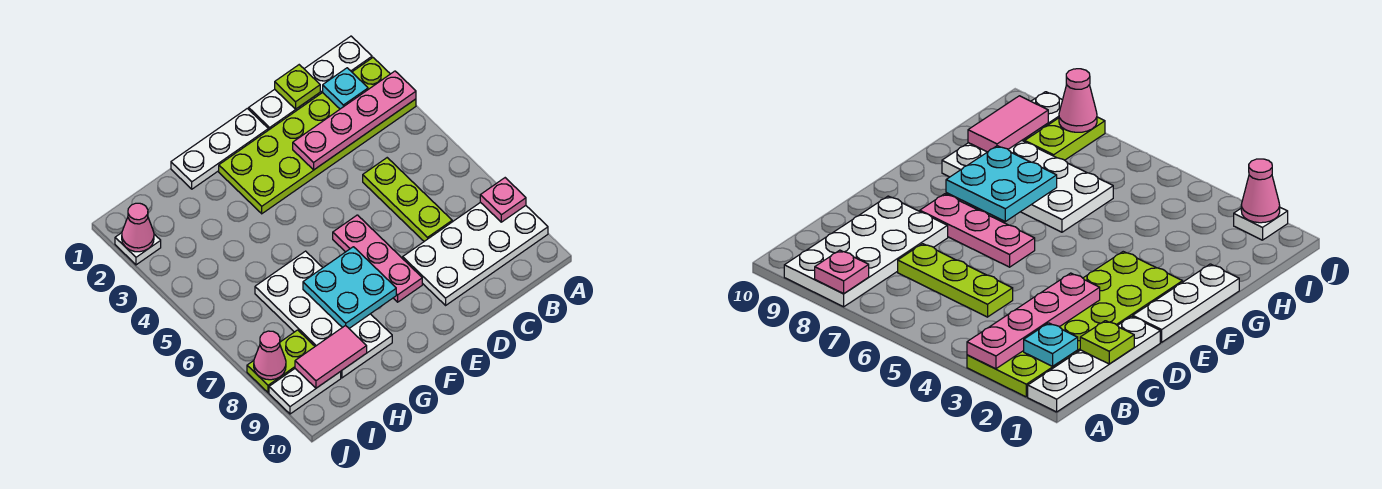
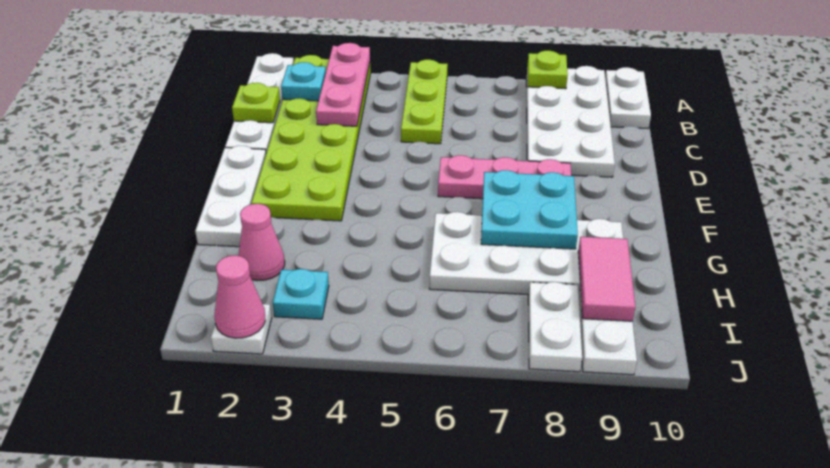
pink plate A3:D3 level 2 -> pink plate A3:C3 level 2
pink plate A8 level 2 -> lime plate A8 level 2
none -> white plate A10:B10 level 1
lime plate C5:C7 level 1 -> lime plate A5:C5 level 1
none -> cyan plate I3 level 1
lime plate I8:J8 level 1 -> white plate I8:J8 level 1
pink cone J8 level 2 -> pink cone H2 level 1

